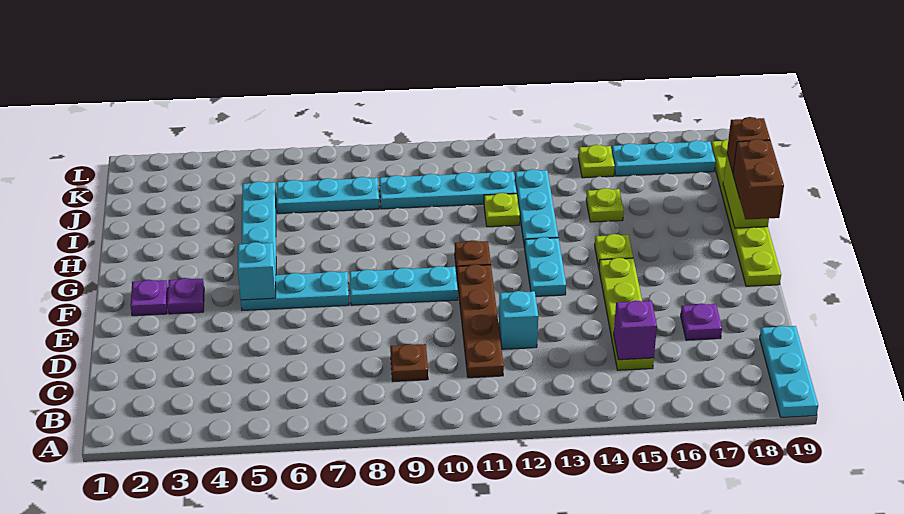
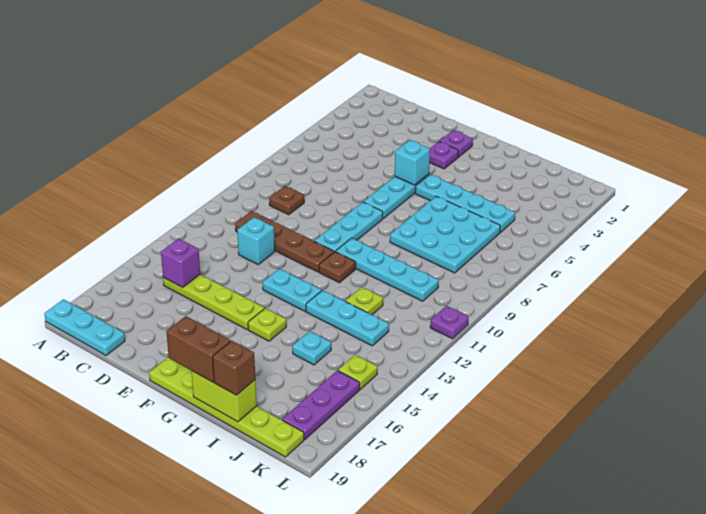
purple plate D17 level 1 -> purple plate L11 level 1
lime plate I15 level 1 -> cyan plate I15 level 1
cyan plate J6:J8 level 1 -> cyan plate H6:J8 level 1
cyan plate J9:J12 level 1 -> cyan plate G10:J10 level 1
cyan plate K16:K18 level 1 -> purple plate K16:K18 level 1

